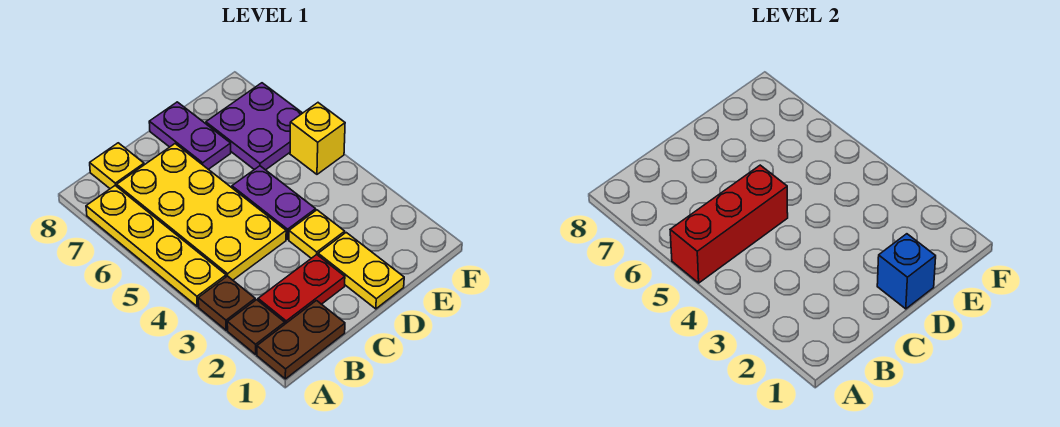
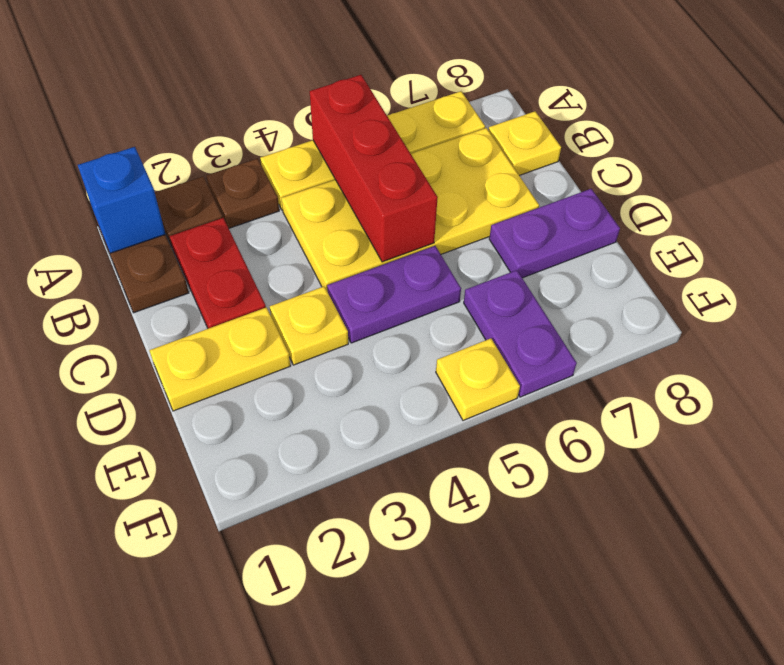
blue brick D1 level 2 -> blue brick A1 level 2
purple plate E6:F7 level 1 -> purple plate E6:F6 level 1
yellow brick F5 level 1 -> yellow plate F5 level 1

